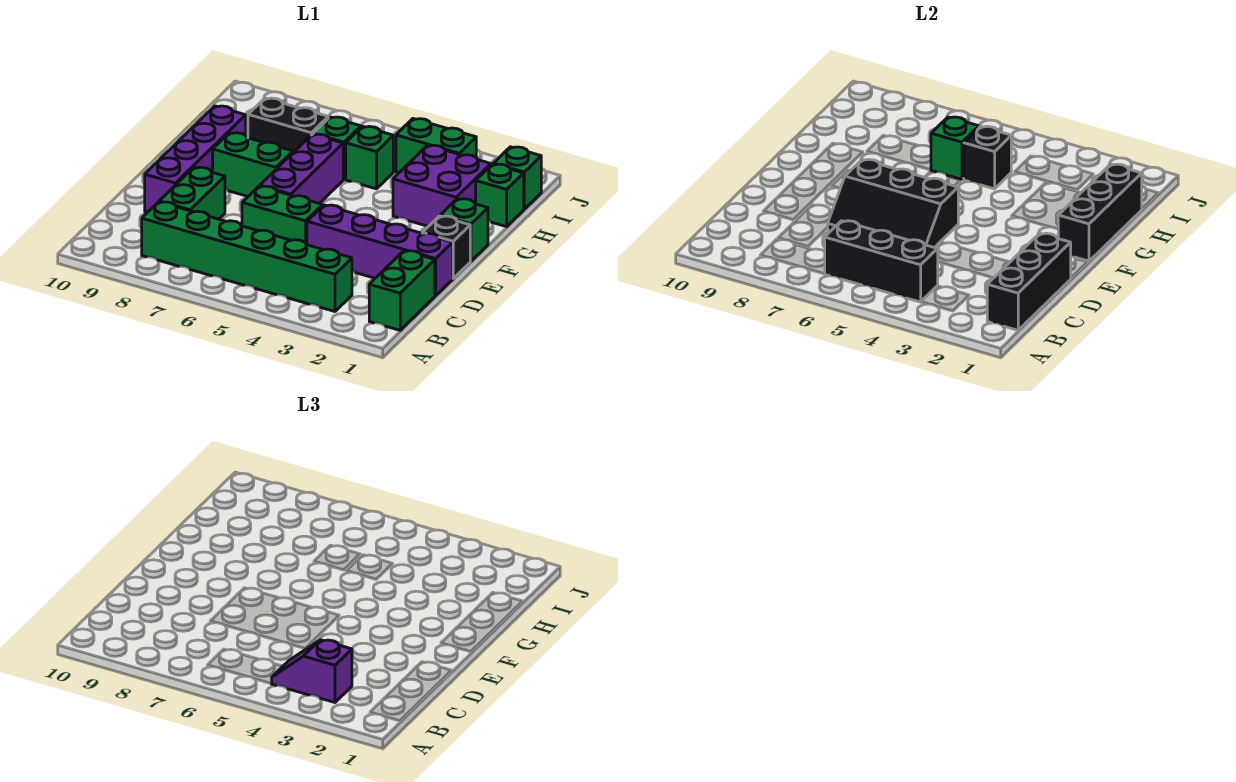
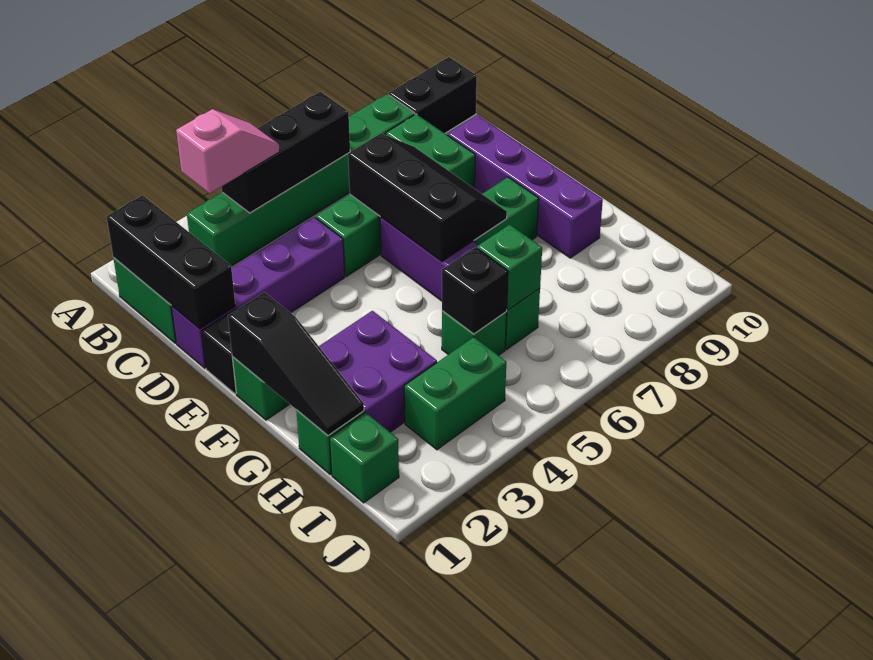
purple slope B3:B4 level 3 top 3 -> pink slope B3:B4 level 3 top 3
black slope D5:E7 level 2 top E -> black slope D6:F7 level 2 top 6
black brick F1:H1 level 2 -> black slope F1:H1 level 2 top F
black brick H7:H8 level 1 -> black brick B9:B10 level 1

